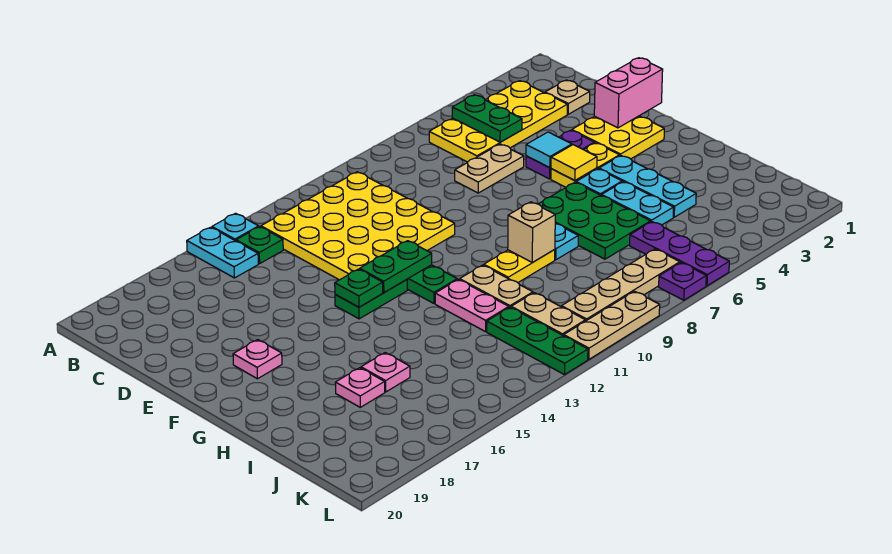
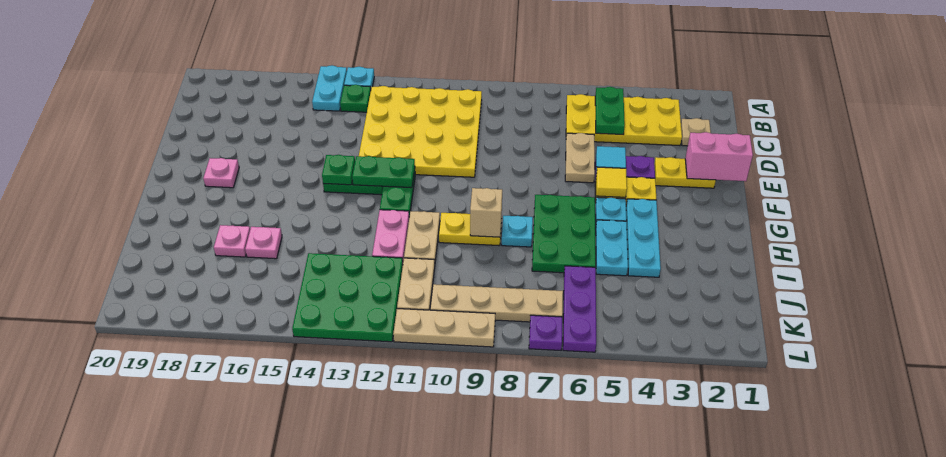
tan plate D6:D7 level 1 -> tan plate D6:E6 level 1
yellow plate E2:F3 level 1 -> yellow plate E2:E3 level 1
green plate J12:L12 level 1 -> green plate J12:L14 level 1

